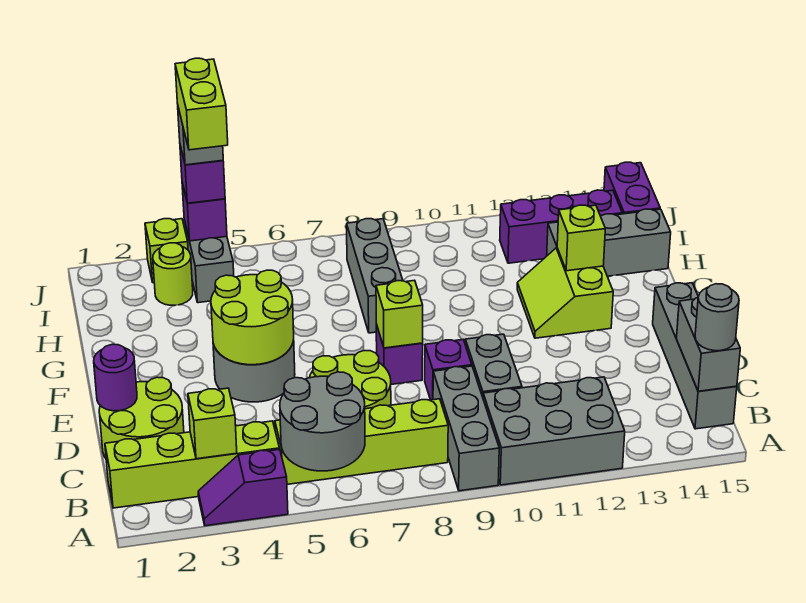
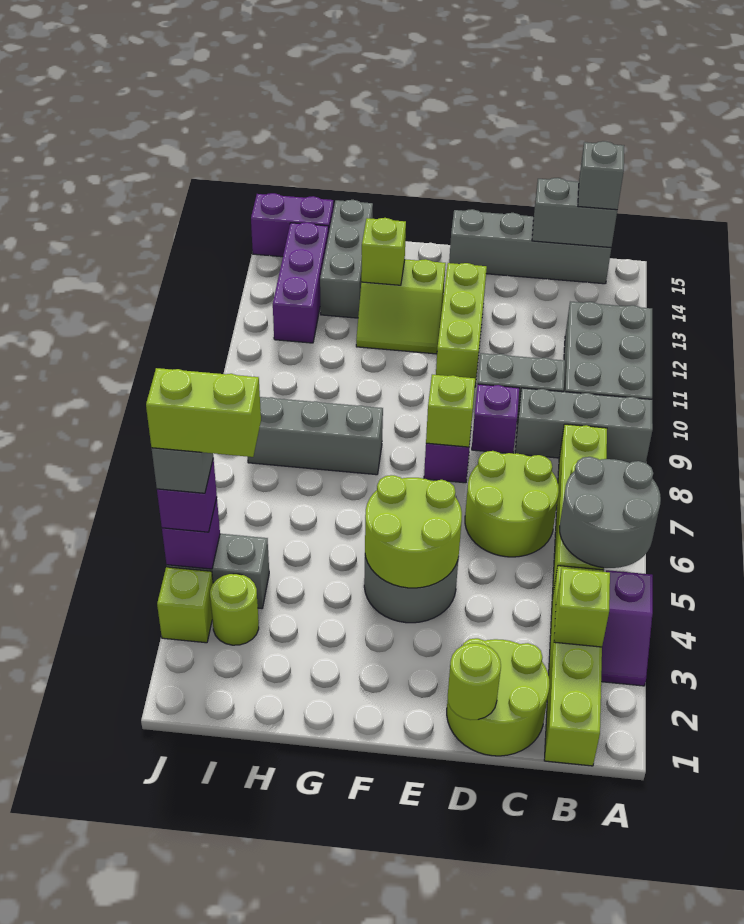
grey round brick B15 level 3 -> grey brick B15 level 3
purple round brick D1 level 2 -> lime round brick D1 level 2
none -> lime brick E11:E13 level 1

